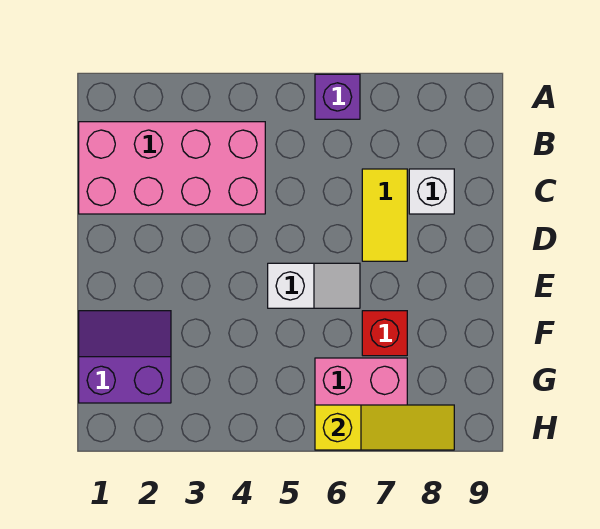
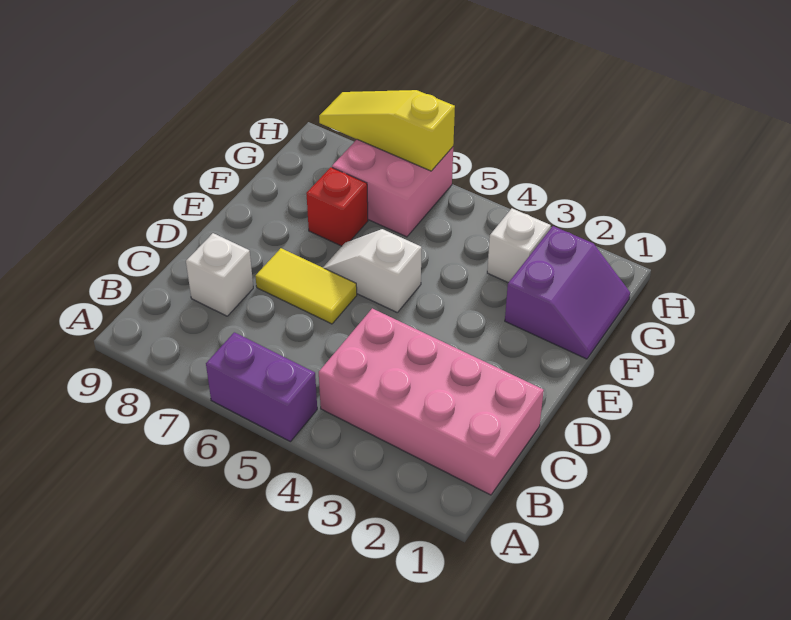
purple brick A6 level 1 -> purple brick A5:A6 level 1
yellow tile C7:D7 level 1 -> yellow tile D6:D7 level 1
purple slope F1:G2 level 1 top G -> purple slope F1:G2 level 1 top 2
none -> white brick G3 level 1

